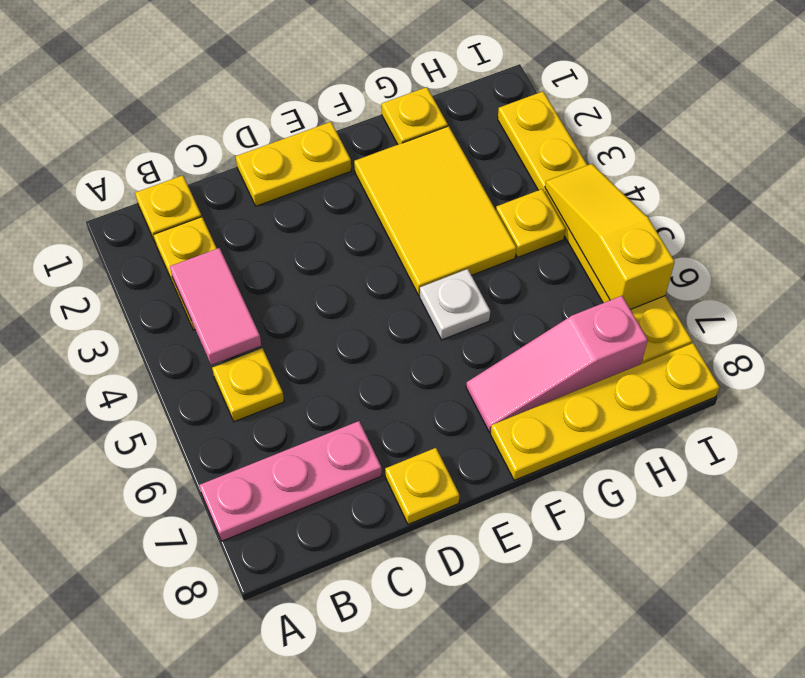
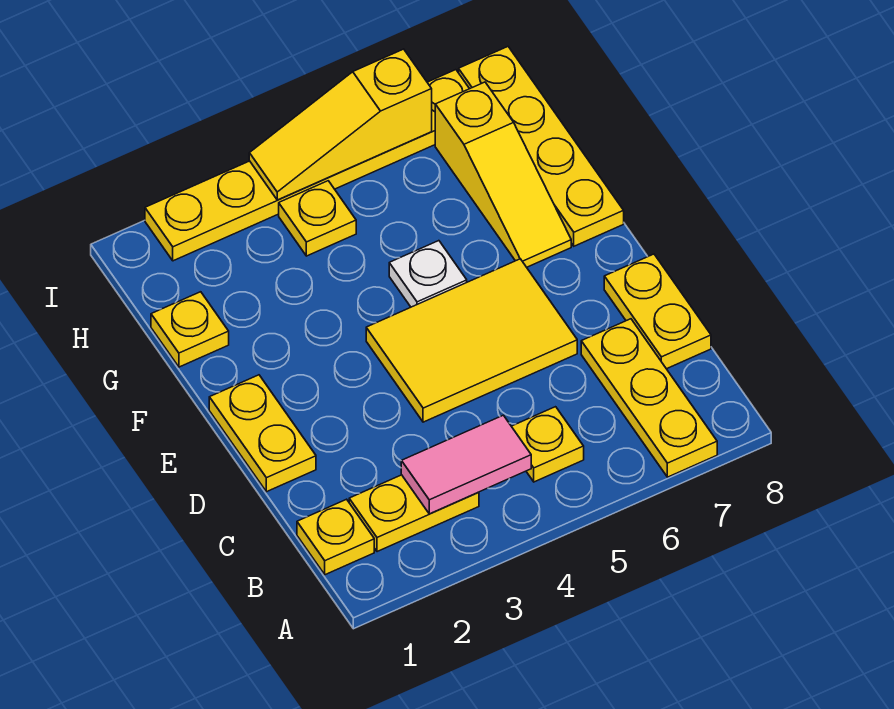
pink plate A7:C7 level 1 -> yellow plate A7:C7 level 1
yellow plate D8 level 1 -> yellow plate C8:D8 level 1
yellow tile F2:G4 level 1 -> yellow tile D4:E6 level 1
pink slope F7:H7 level 1 top H -> yellow slope F7:H7 level 1 top H

